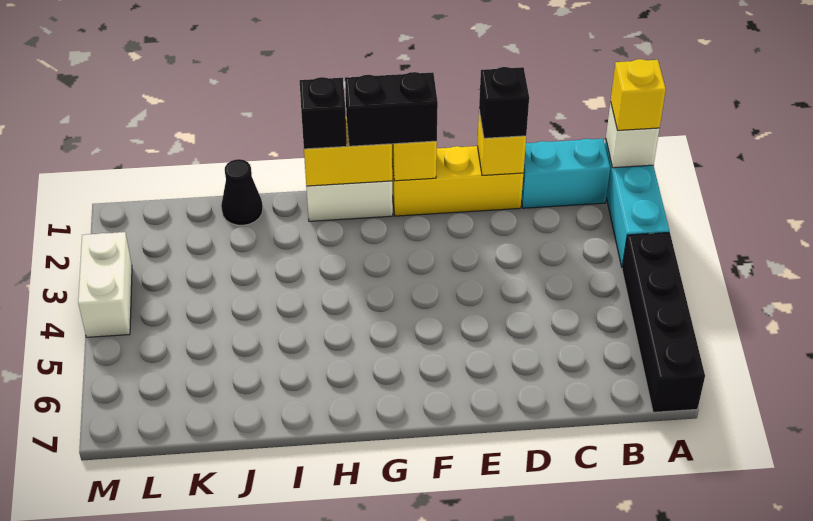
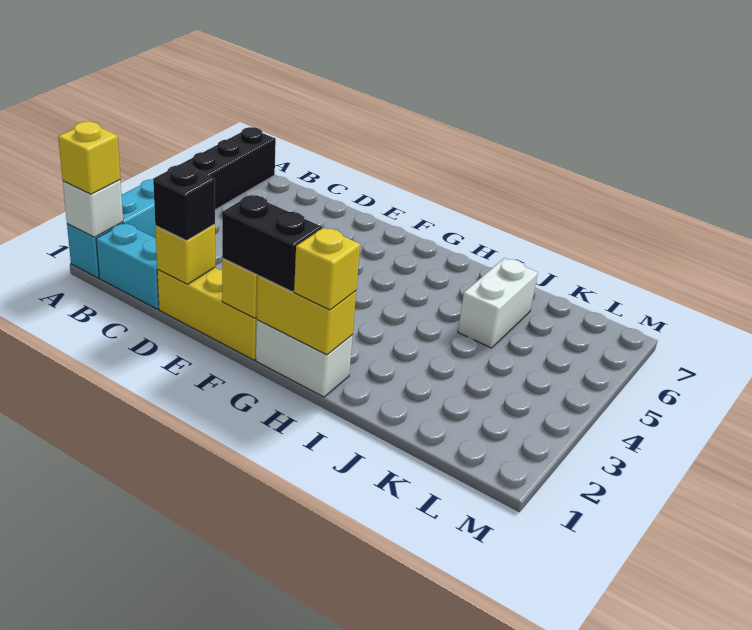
black brick H1 level 3 -> yellow brick H1 level 3
black cone J1 level 1 -> none
white brick M3:M4 level 1 -> white brick J5:J6 level 1

